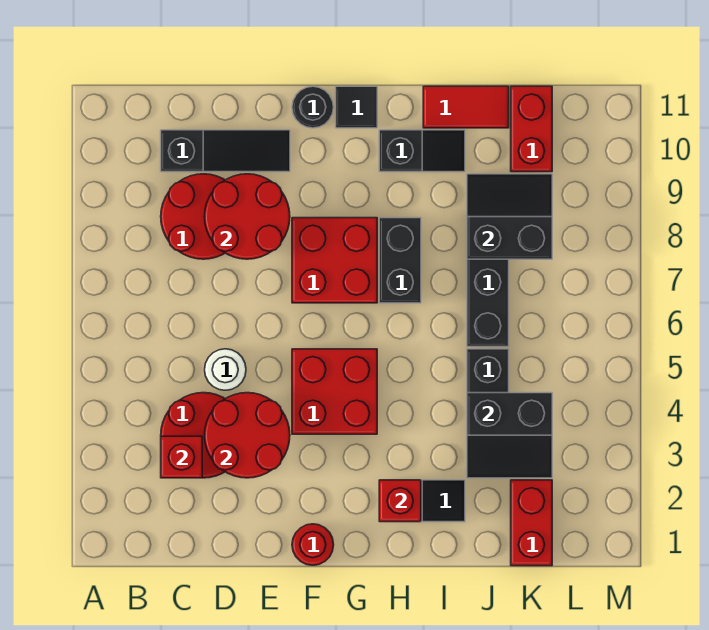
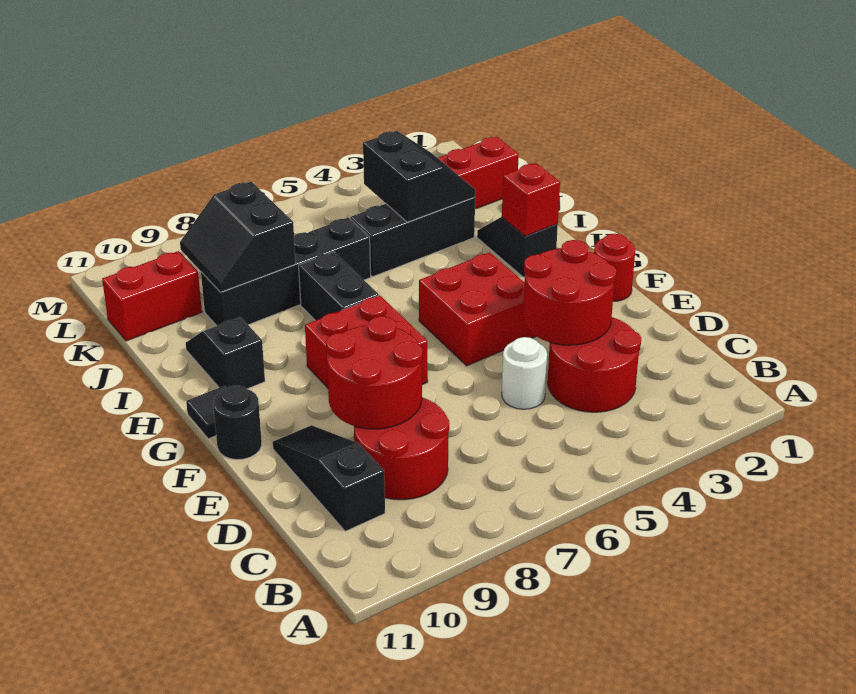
red brick C3 level 2 -> none
black brick H7:H8 level 1 -> black brick H7:I7 level 1
red tile I11:J11 level 1 -> none

